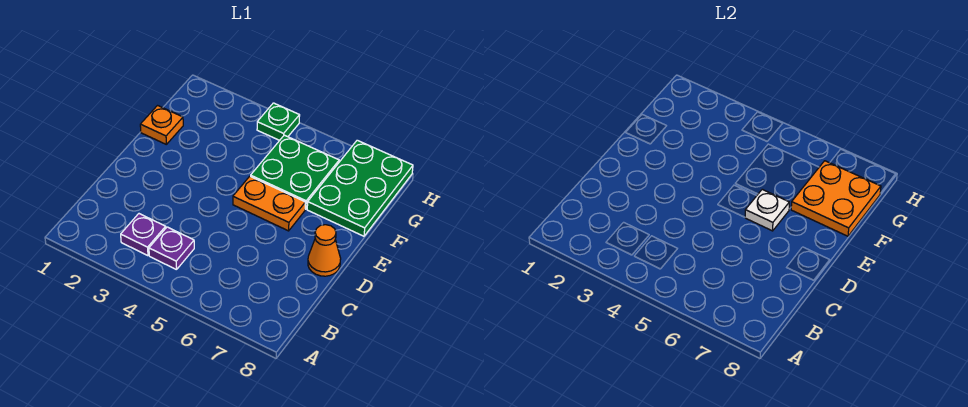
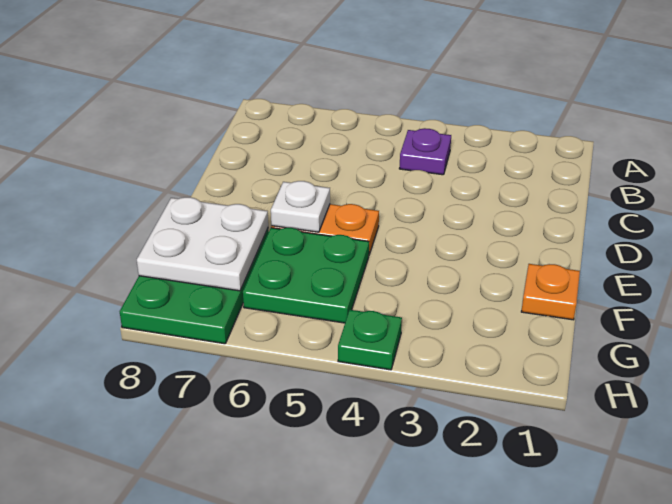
purple plate B3 level 1 -> none
orange cone D8 level 1 -> none
orange plate F7:G8 level 2 -> white plate F7:G8 level 2

